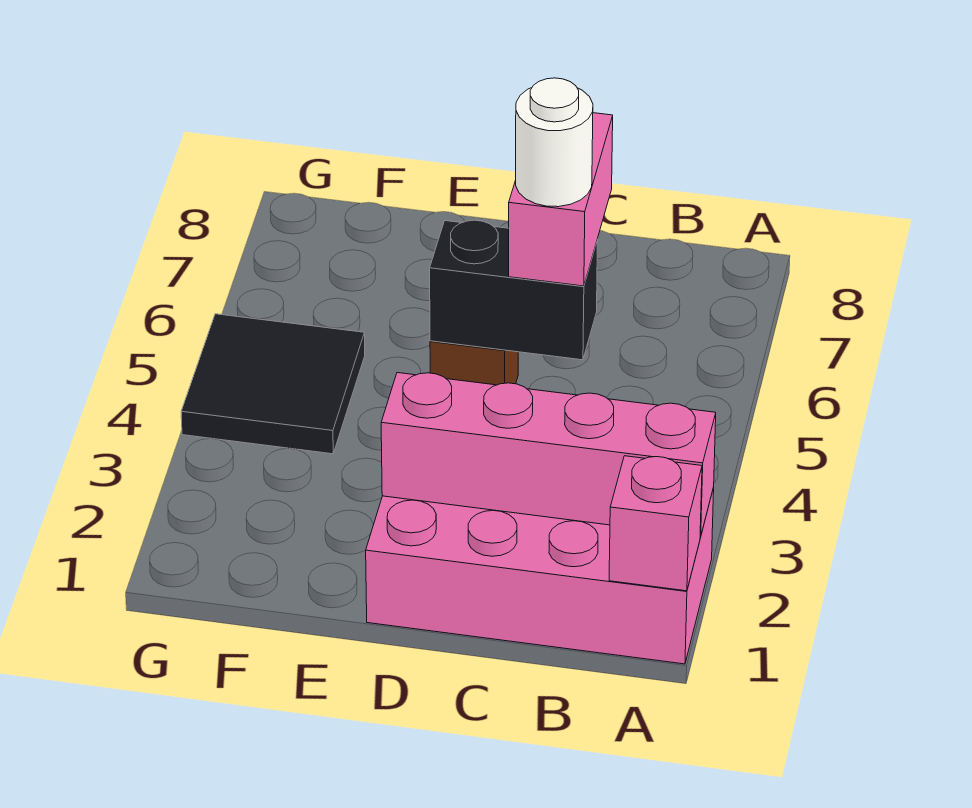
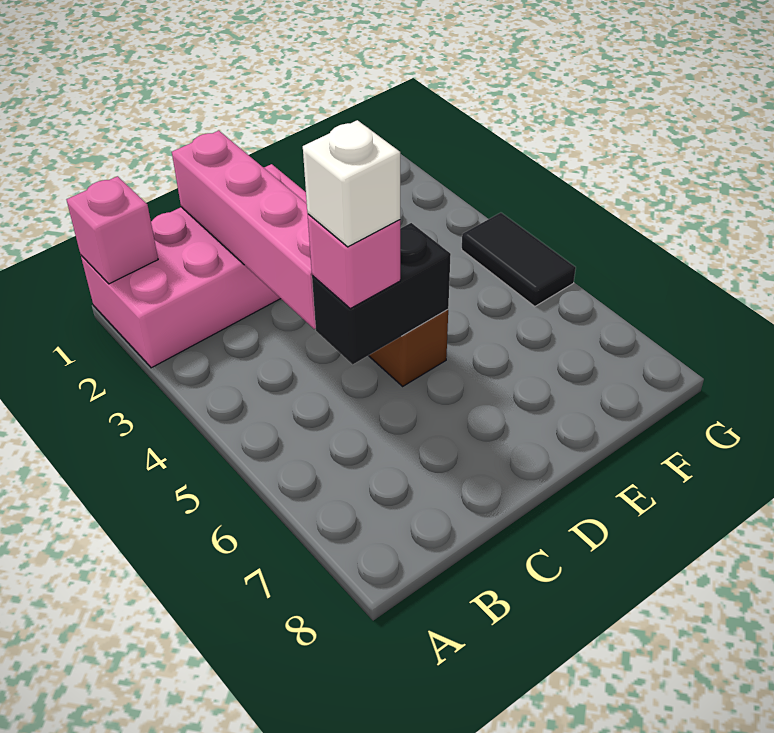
pink brick A2:D2 level 2 -> pink brick C1:C4 level 2
pink brick C5:C6 level 3 -> pink brick C5 level 3
white round brick C5 level 4 -> white brick C5 level 4
black tile F4:G5 level 1 -> black tile G4:G5 level 1

